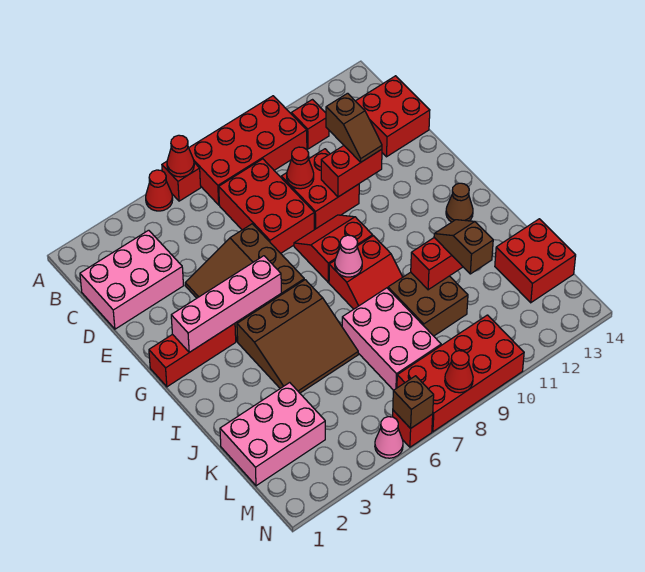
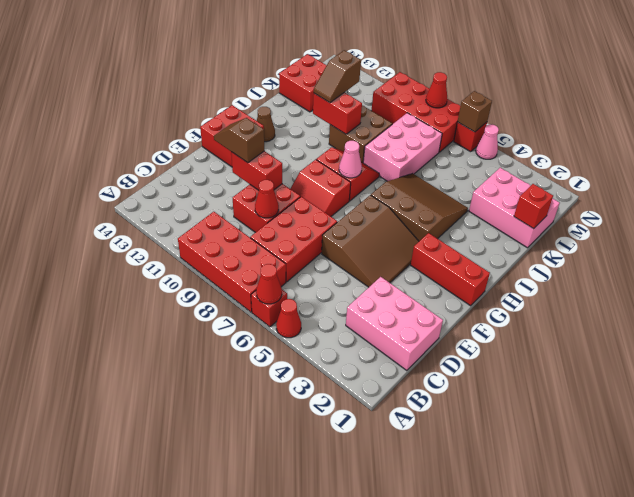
red brick B11 level 1 -> red brick K1 level 2
red brick C13:D14 level 1 -> red brick F13:G14 level 1
brown slope D11:E11 level 3 top D -> brown slope E11:E12 level 3 top 11
pink brick G2:G5 level 2 -> none

